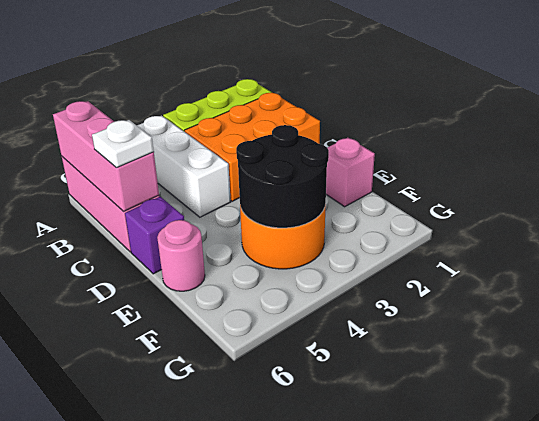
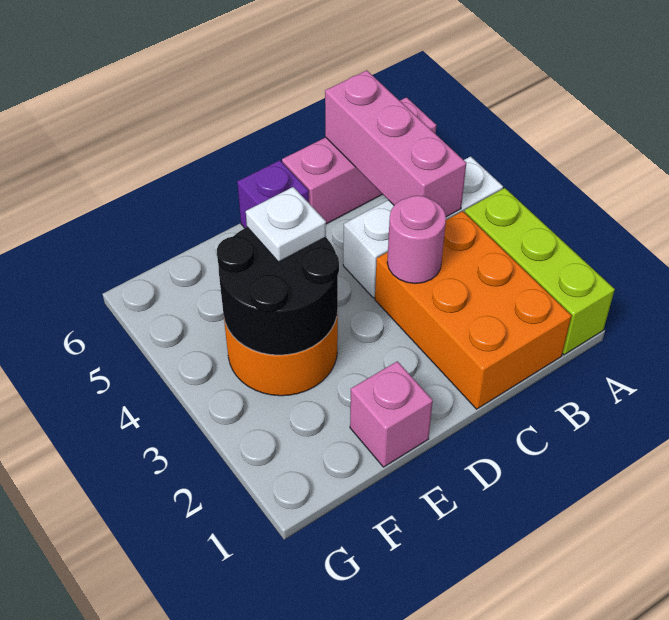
pink brick A6:C6 level 2 -> pink brick B4:B6 level 2
white plate C6 level 3 -> white plate E4 level 3
pink round brick E6 level 1 -> pink round brick C3 level 2

